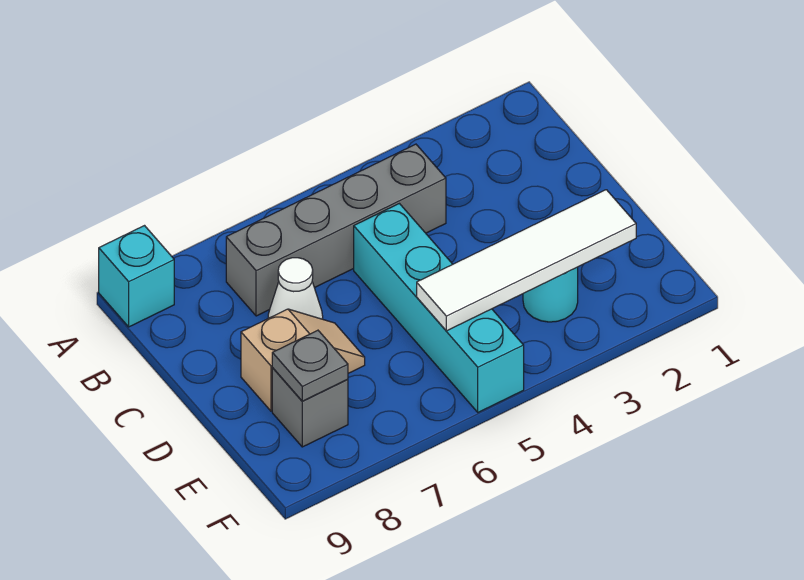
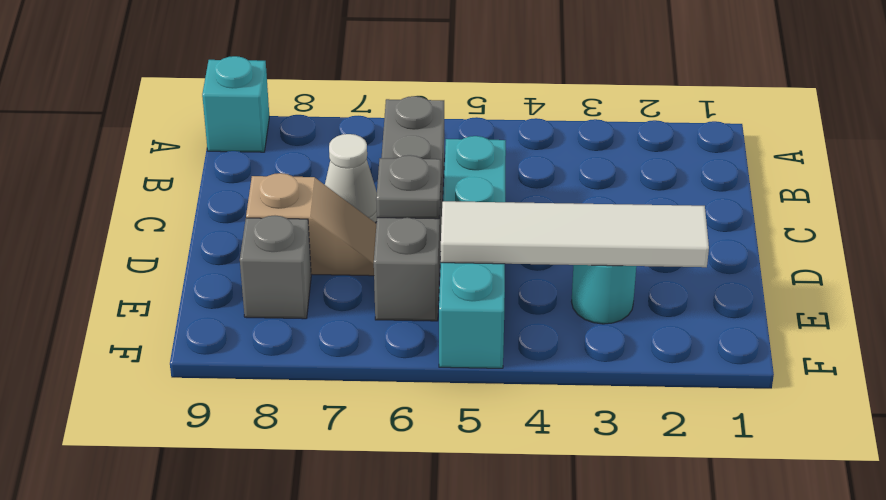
grey brick B4:B7 level 1 -> grey brick B6:E6 level 1
grey plate E8 level 2 -> grey plate D6 level 2

